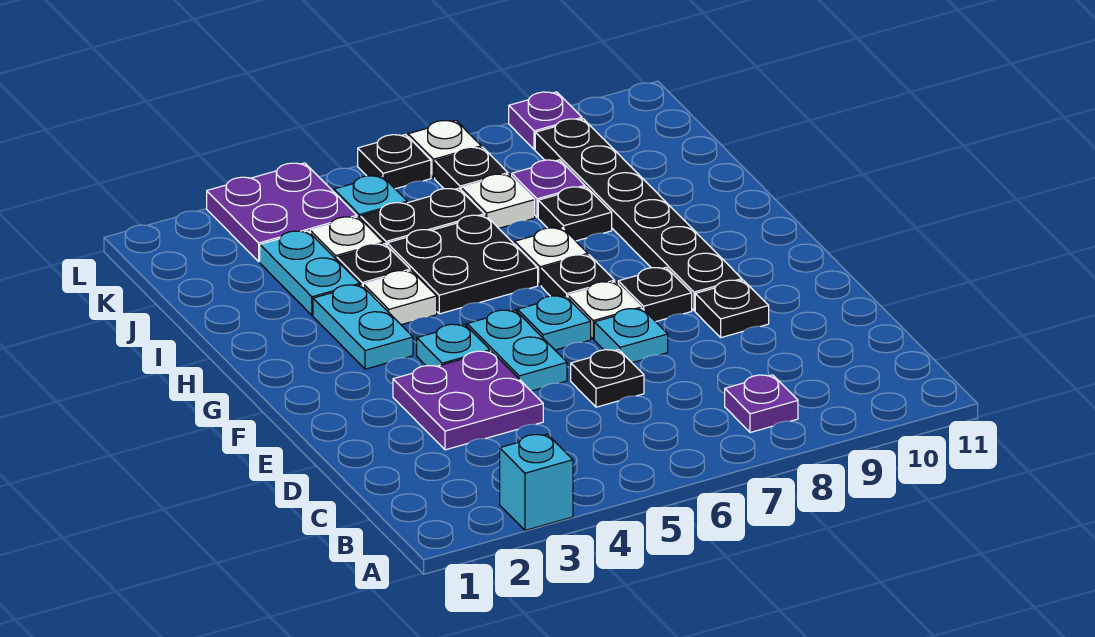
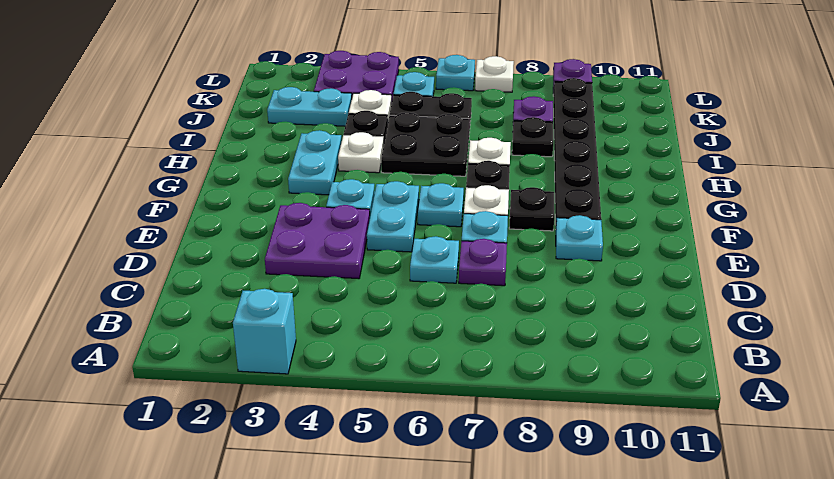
purple plate B8 level 1 -> purple plate D7 level 1
black plate D6 level 1 -> cyan plate D6 level 1
black plate E9 level 1 -> cyan plate E9 level 1
cyan plate I3:J3 level 1 -> cyan plate J2:J3 level 1
white plate J7 level 1 -> none
black plate K7 level 1 -> none
black plate L6 level 1 -> cyan plate L6 level 1

